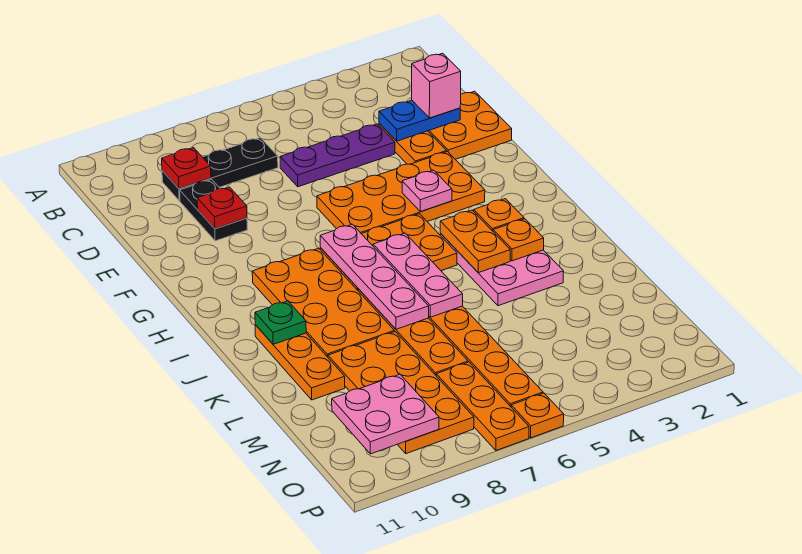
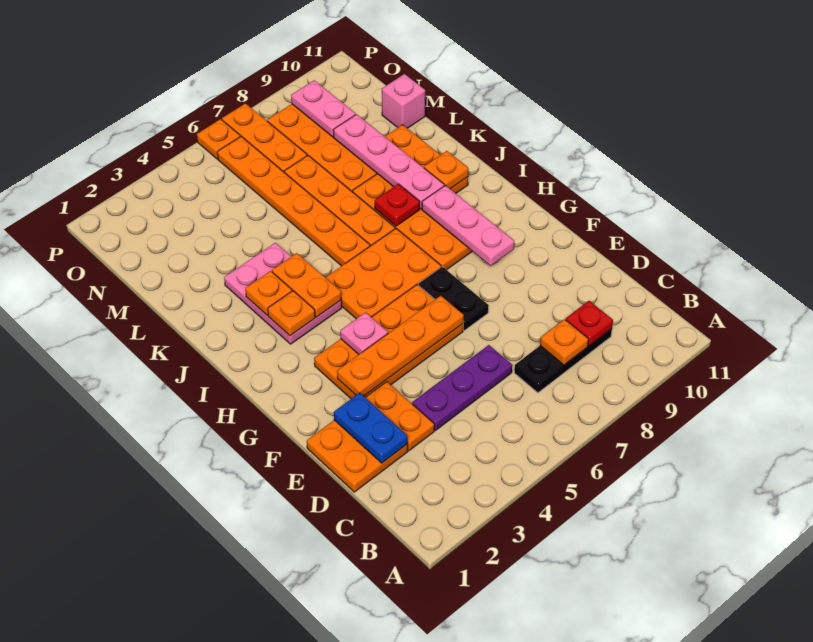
none -> orange plate C8 level 2
blue plate D2:D3 level 2 -> blue plate D2:E2 level 2
pink brick D2 level 3 -> pink brick M11 level 1
black plate D9:E9 level 1 -> black plate F7:G7 level 1
red plate E9 level 2 -> red plate J8 level 2
none -> orange plate F3:F6 level 2
pink plate H7:K7 level 2 -> pink plate J9:M9 level 2
pink plate I6:K6 level 2 -> pink plate G9:I9 level 2
green plate J10 level 2 -> orange plate J10 level 2
pink plate N9:O10 level 2 -> pink plate N9:O9 level 2

